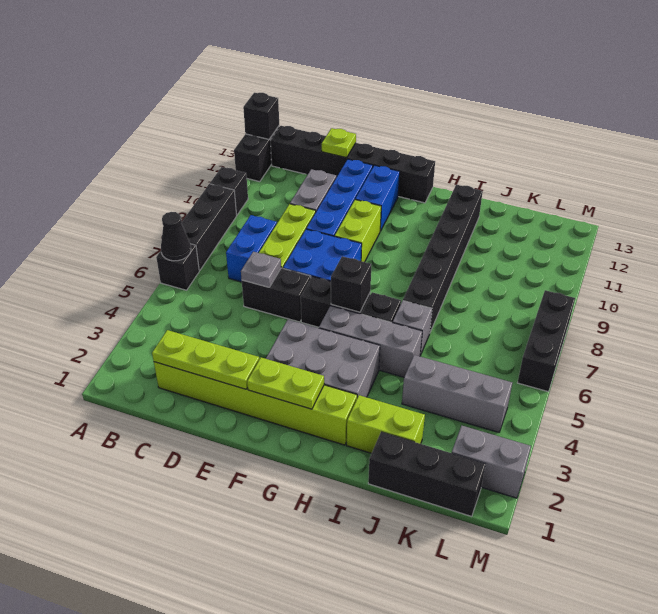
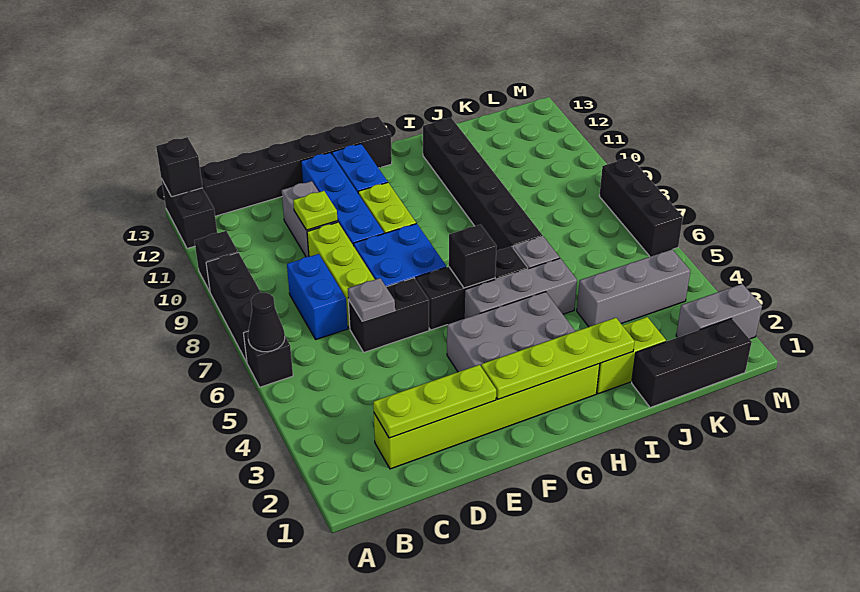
lime plate D13 level 2 -> lime plate D10 level 2
lime plate F2:G2 level 2 -> lime plate F2:I2 level 2

